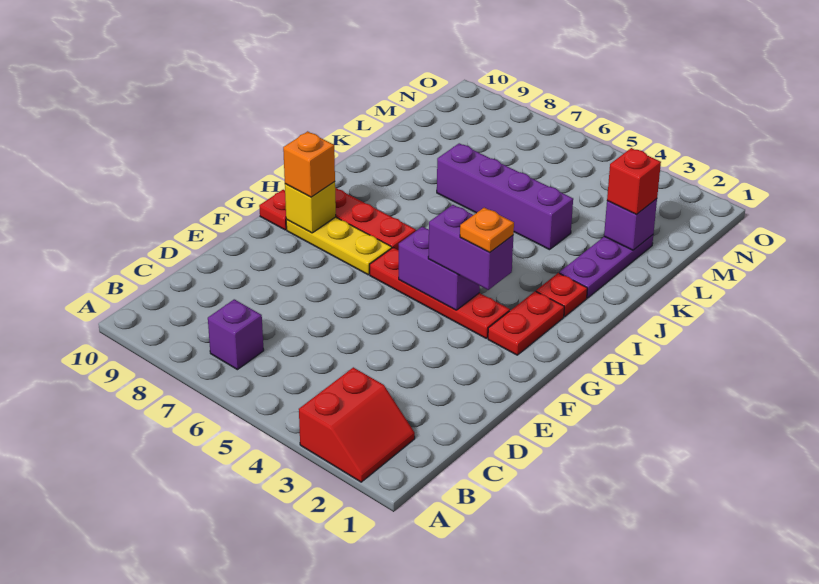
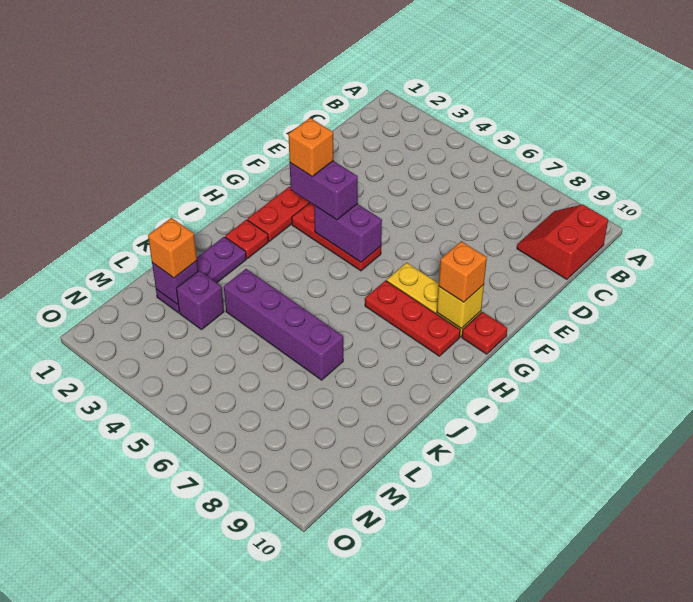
red slope A2:B3 level 1 top 3 -> red slope B9:C10 level 1 top 10
purple brick B7 level 1 -> purple brick L3 level 1
red plate G3:G6 level 1 -> red plate G3:G5 level 1
orange plate G3 level 4 -> orange brick G3 level 4
red brick L2 level 3 -> orange brick L2 level 3

